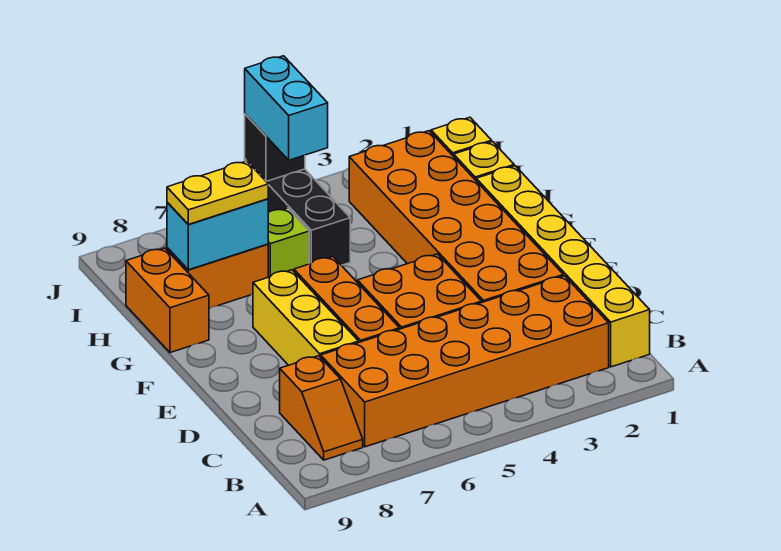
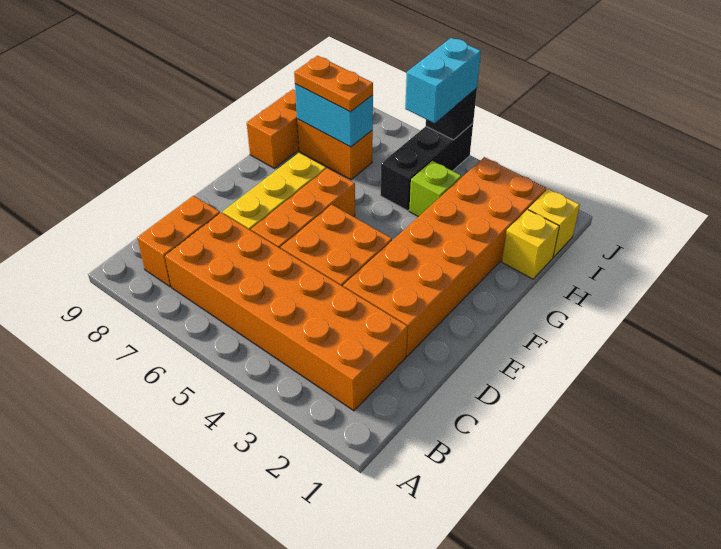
yellow brick B1:G1 level 1 -> none
orange slope B8:C8 level 1 top C -> orange brick B8:C8 level 1
lime brick H6 level 1 -> lime brick H4 level 1
yellow plate H7:H8 level 3 -> orange plate H7:H8 level 3

